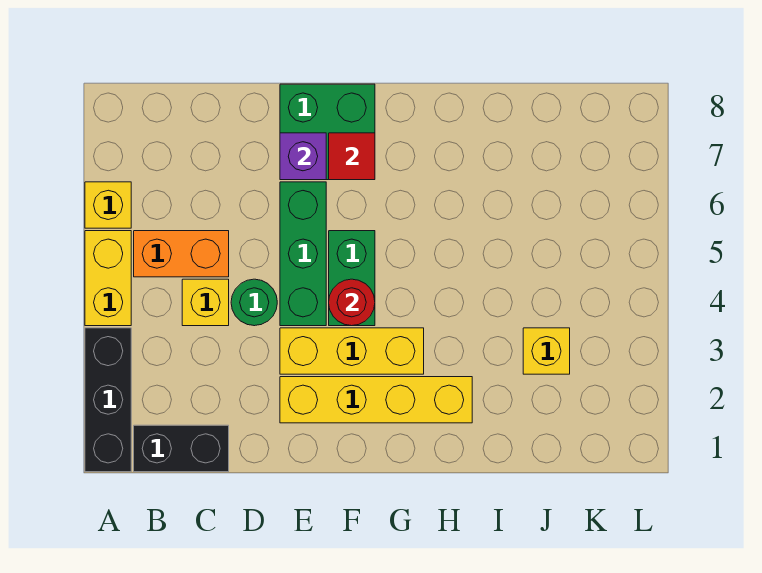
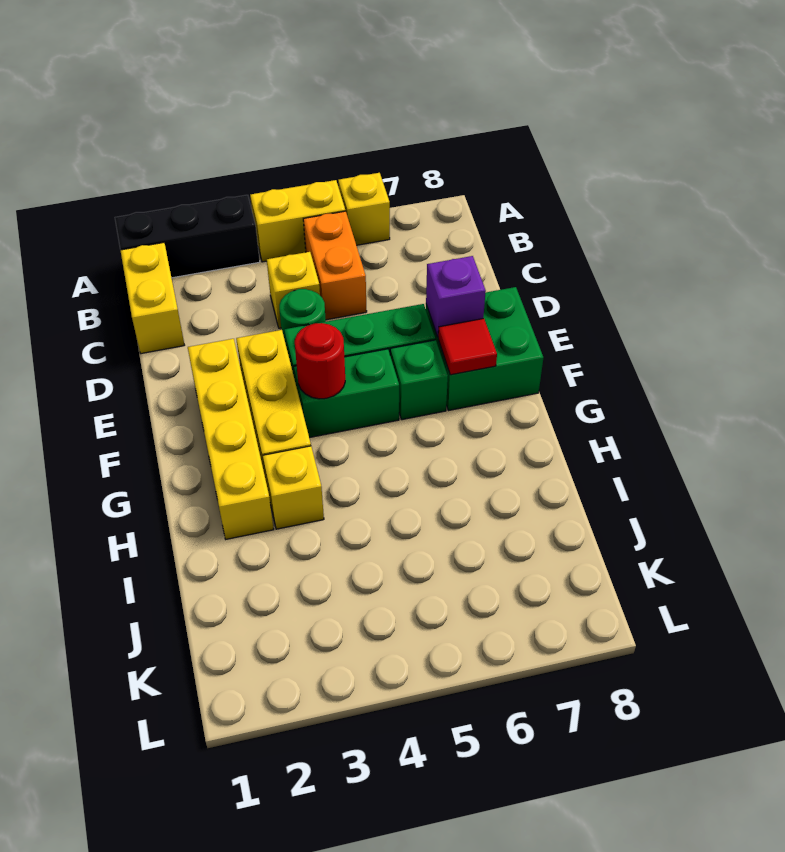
black brick B1:C1 level 1 -> yellow brick B1:C1 level 1
none -> green brick F6 level 1
yellow brick J3 level 1 -> yellow brick H3 level 1

